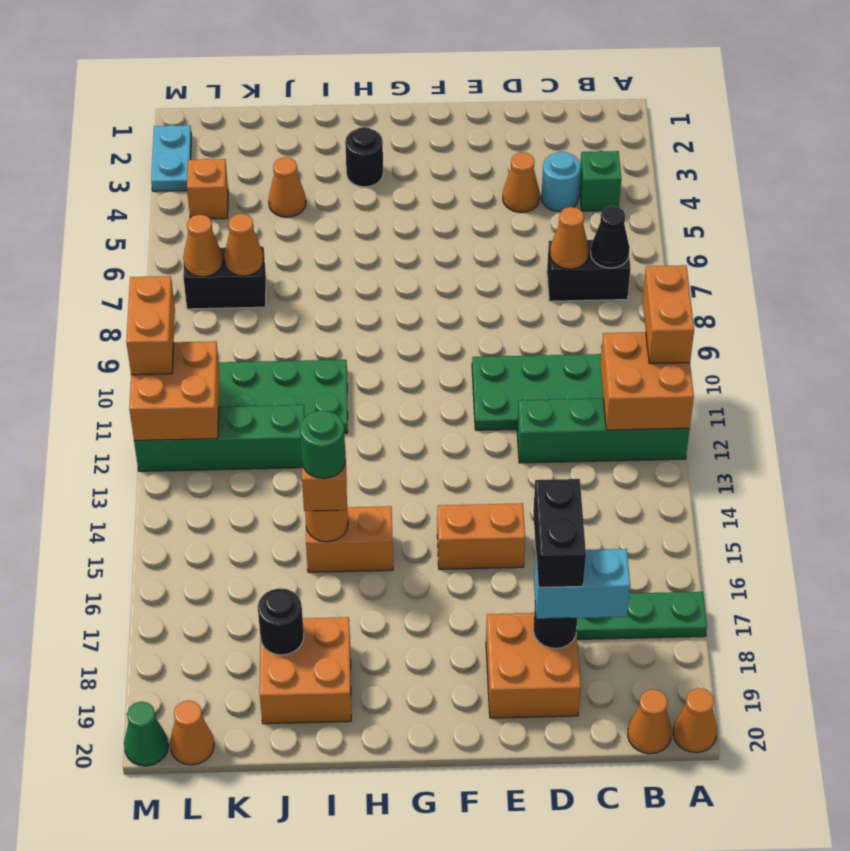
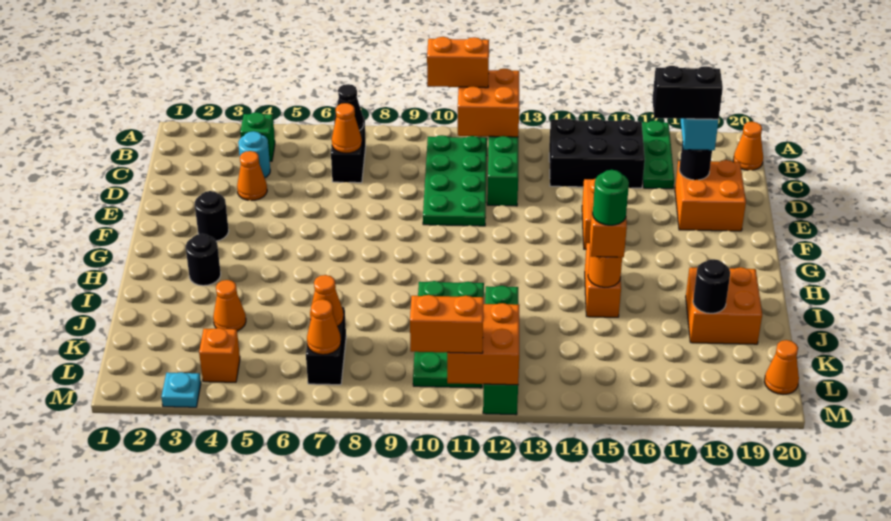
orange cone A20 level 1 -> none
none -> black brick B14:C16 level 1
none -> black round brick F3 level 1
cyan plate M2:M3 level 1 -> cyan plate M3 level 1
green cone M20 level 1 -> none

